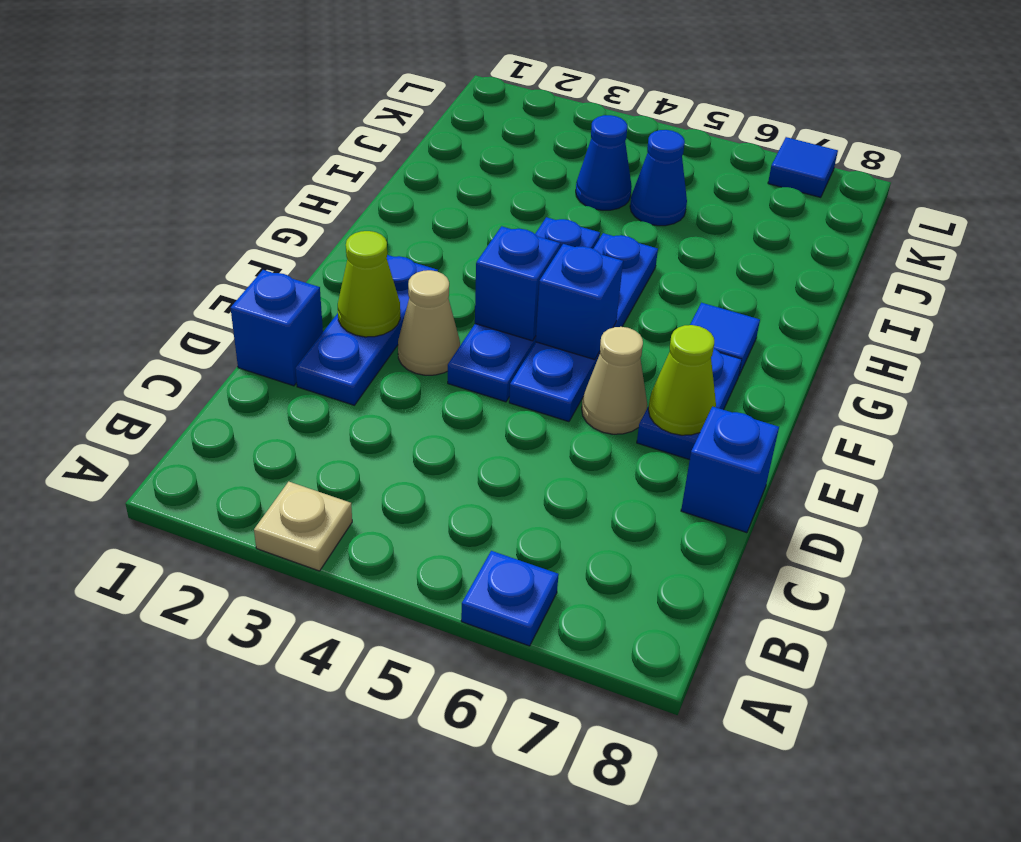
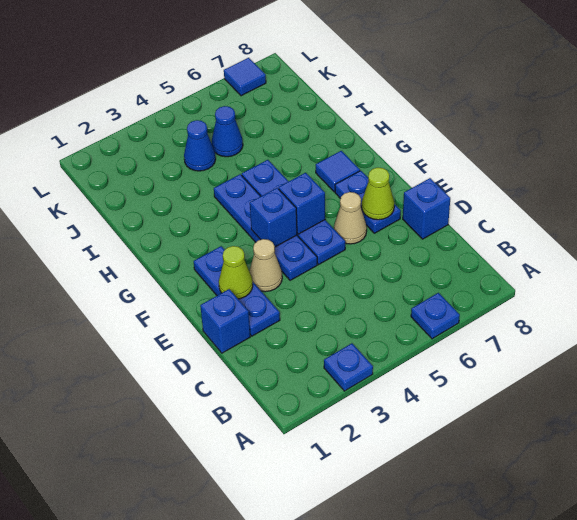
tan plate A3 level 1 -> blue plate A3 level 1

